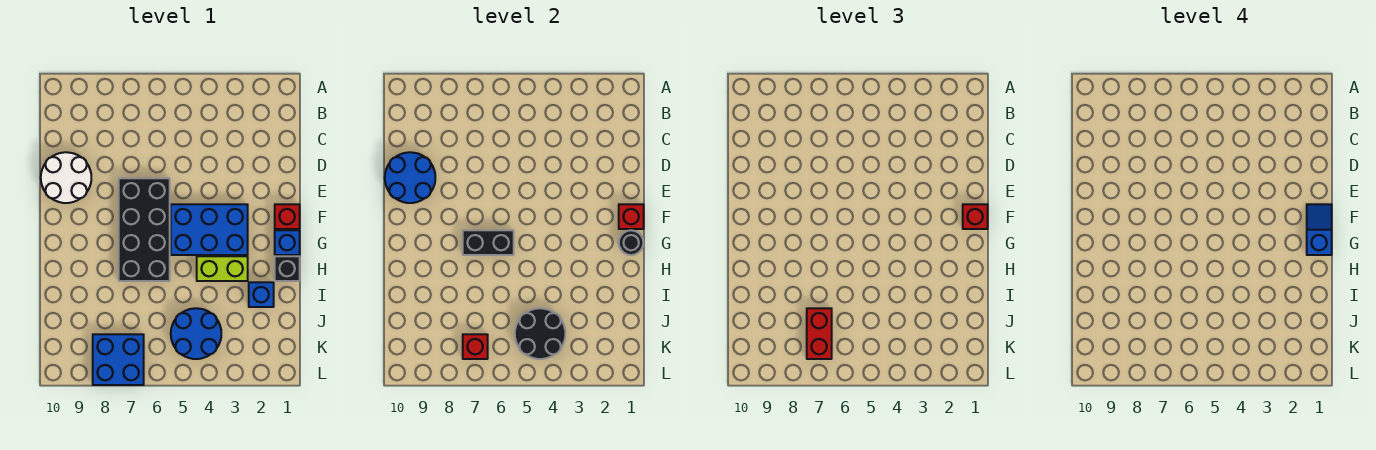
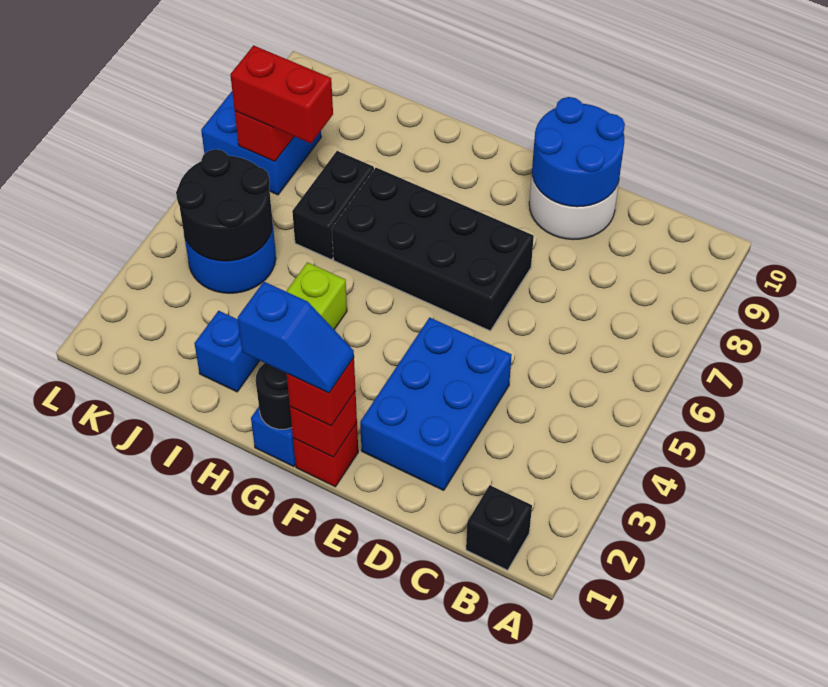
blue brick F3:G5 level 1 -> blue brick D2:E4 level 1
black brick G6:G7 level 2 -> black brick I6:I7 level 1
black brick H1 level 1 -> black brick B1 level 1

